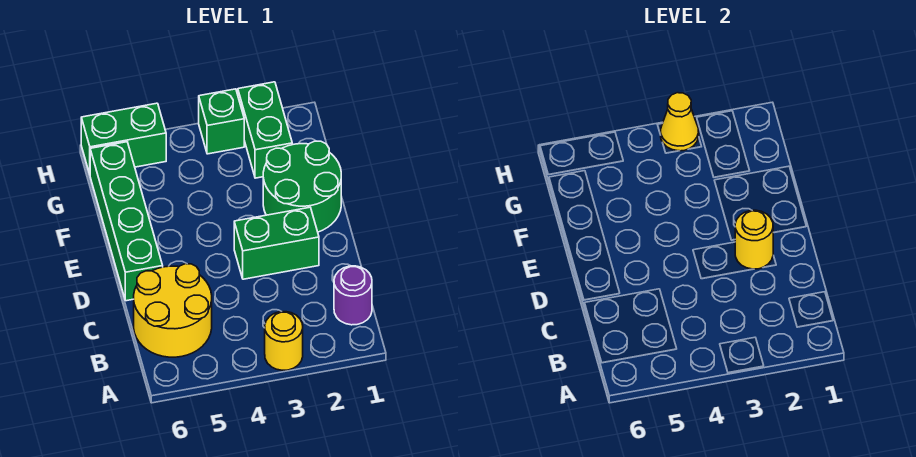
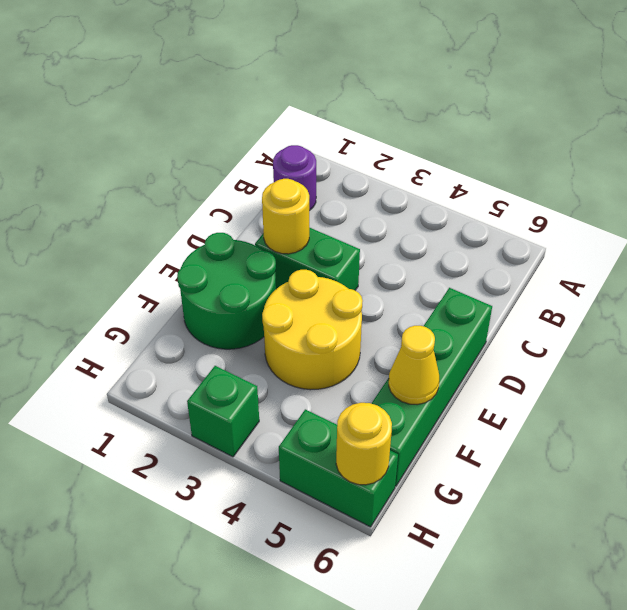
yellow round brick A3 level 1 -> yellow round brick H6 level 2
yellow round brick B5:C6 level 1 -> yellow round brick E3:F4 level 1
green brick G2:H2 level 1 -> none
yellow cone H3 level 2 -> yellow cone F6 level 2

